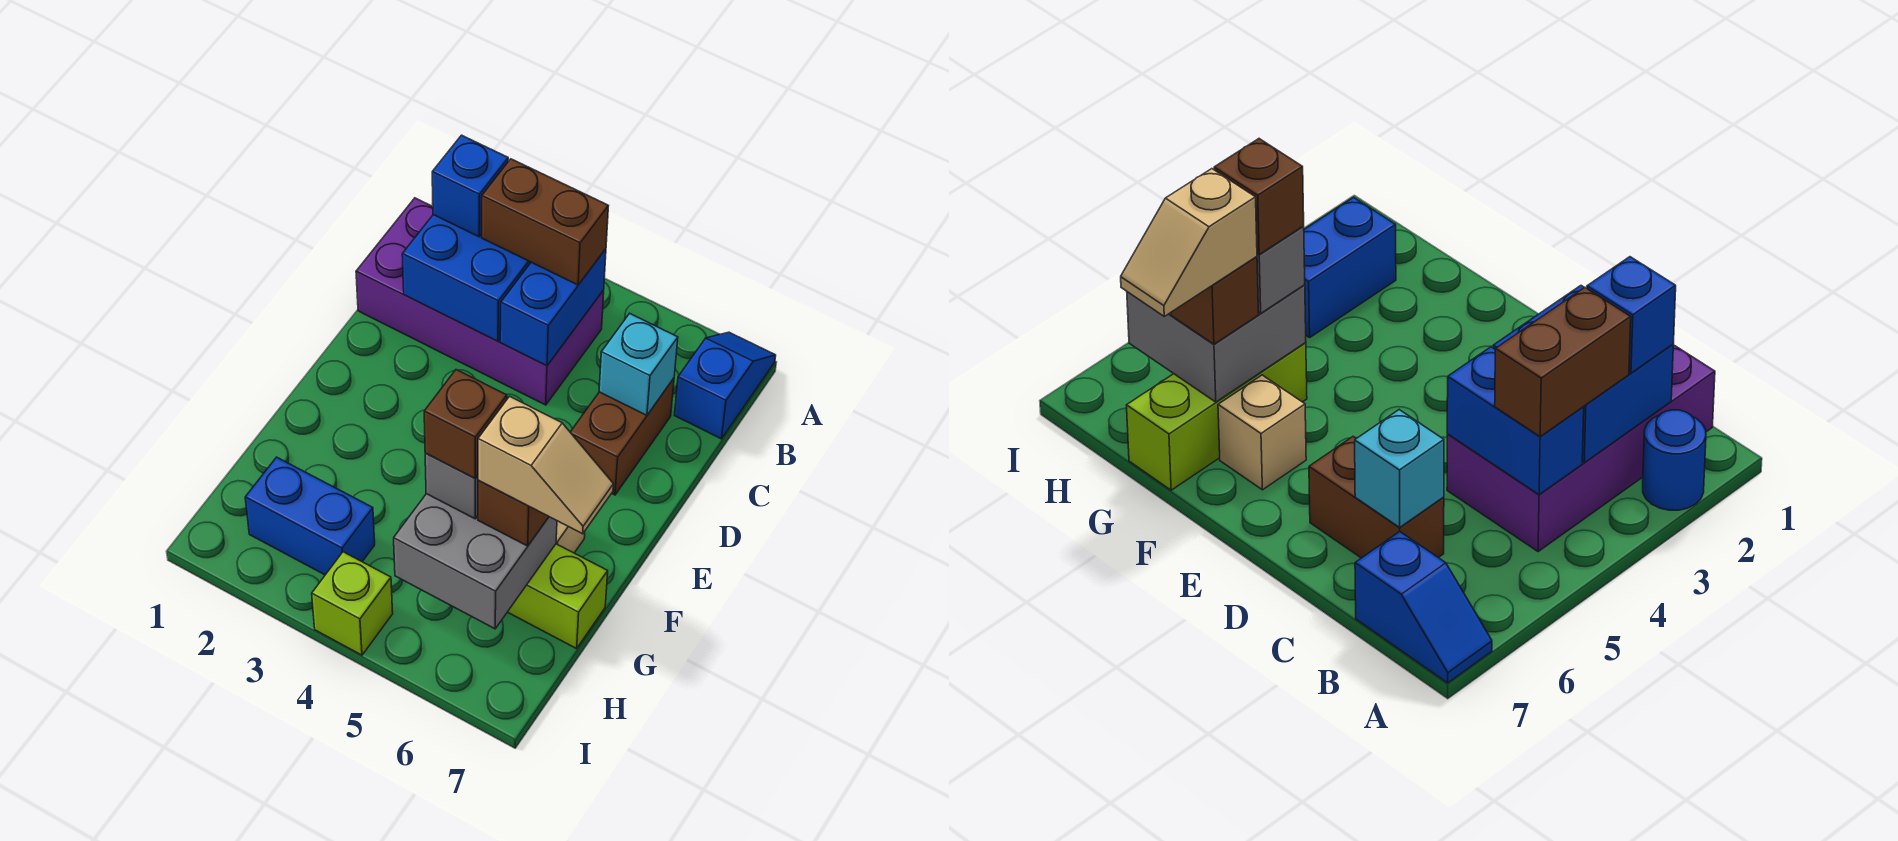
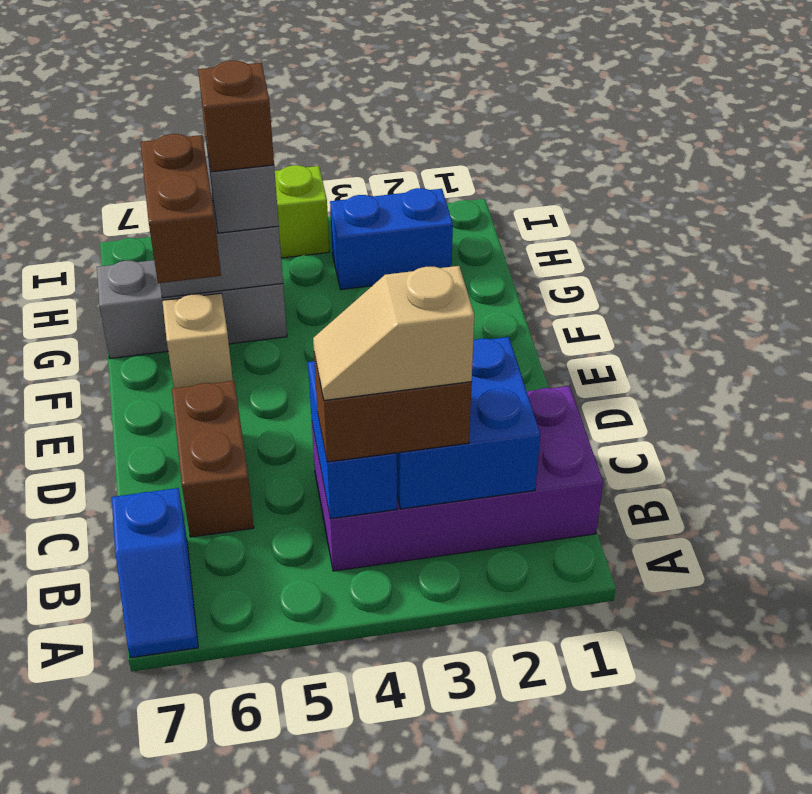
blue round brick A2 level 1 -> none
blue brick B2 level 3 -> none
cyan brick C6 level 2 -> none
lime brick G5:G7 level 1 -> grey brick G5:G7 level 1
brown brick G6 level 3 -> brown brick F6:G6 level 3
tan slope G6:G7 level 4 top 6 -> tan slope B3:B4 level 4 top 3

